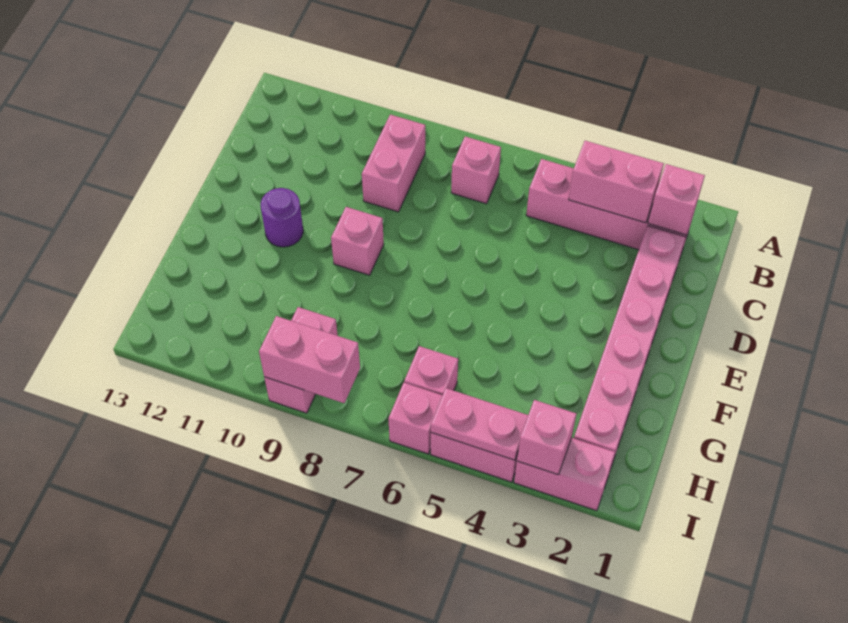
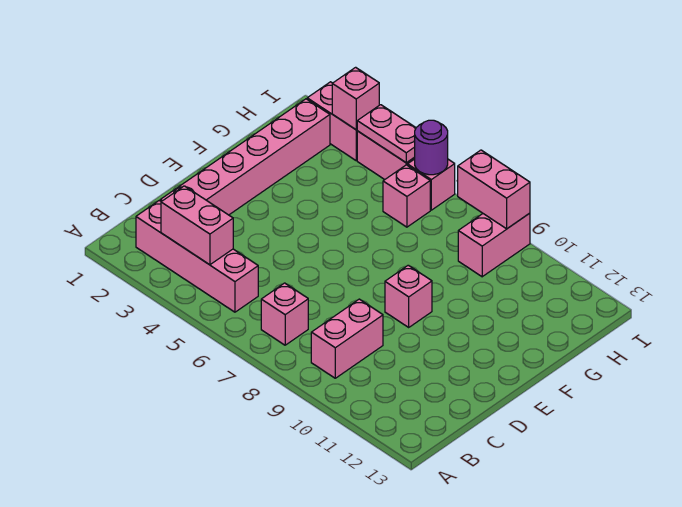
pink brick B2 level 2 -> none
purple round brick E11 level 1 -> purple round brick I6 level 2

